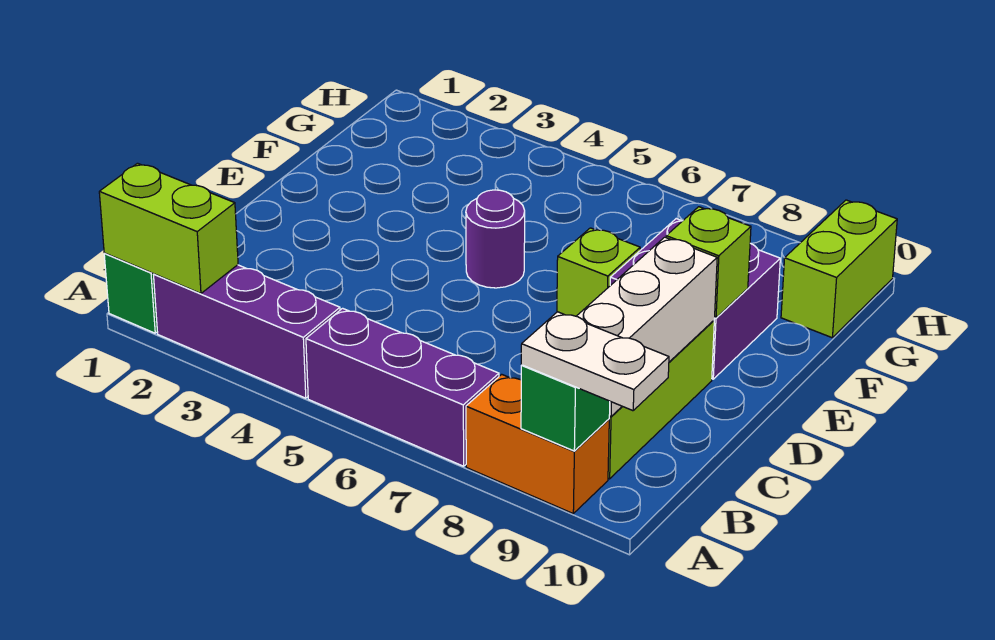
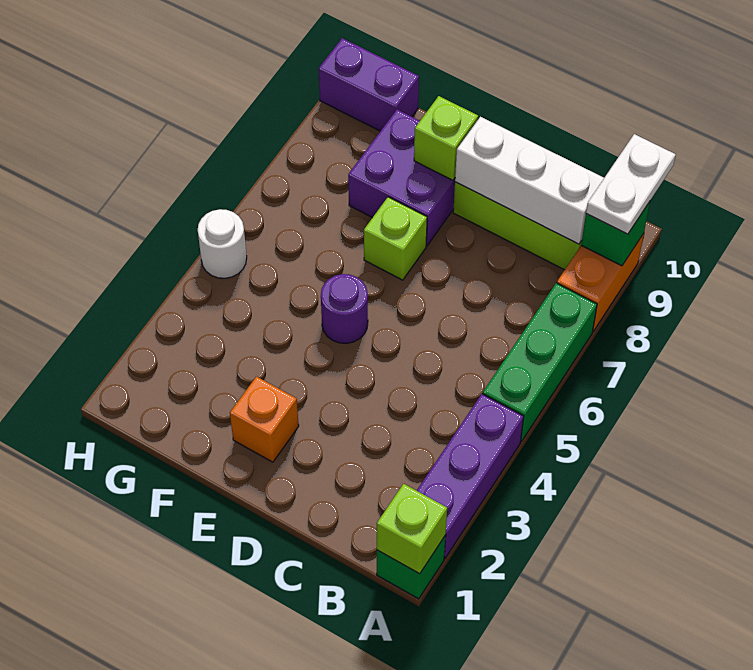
lime brick A1:A2 level 2 -> lime brick A1 level 2
purple brick A5:A7 level 1 -> green brick A5:A7 level 1
none -> orange brick E2 level 1
lime brick G10:H10 level 1 -> purple brick G10:H10 level 1
none -> white round brick H5 level 1

